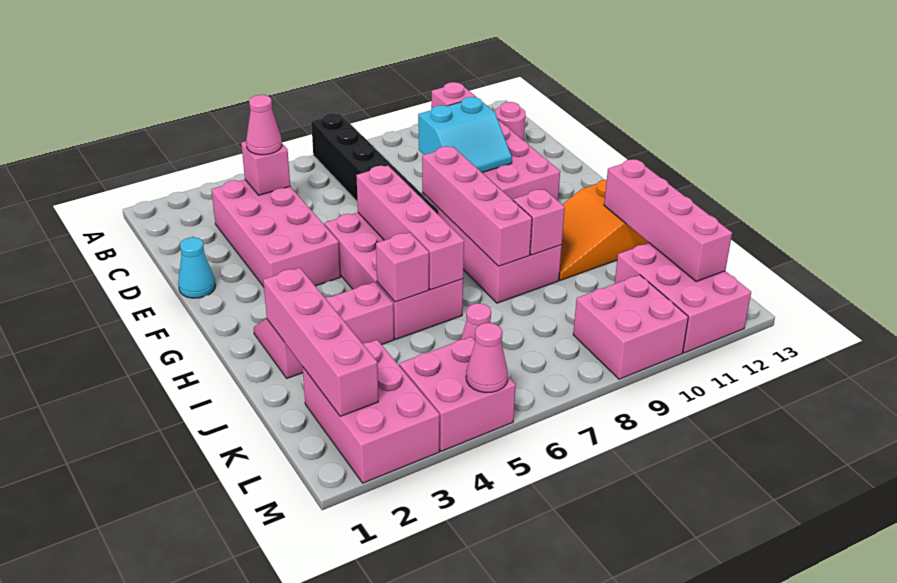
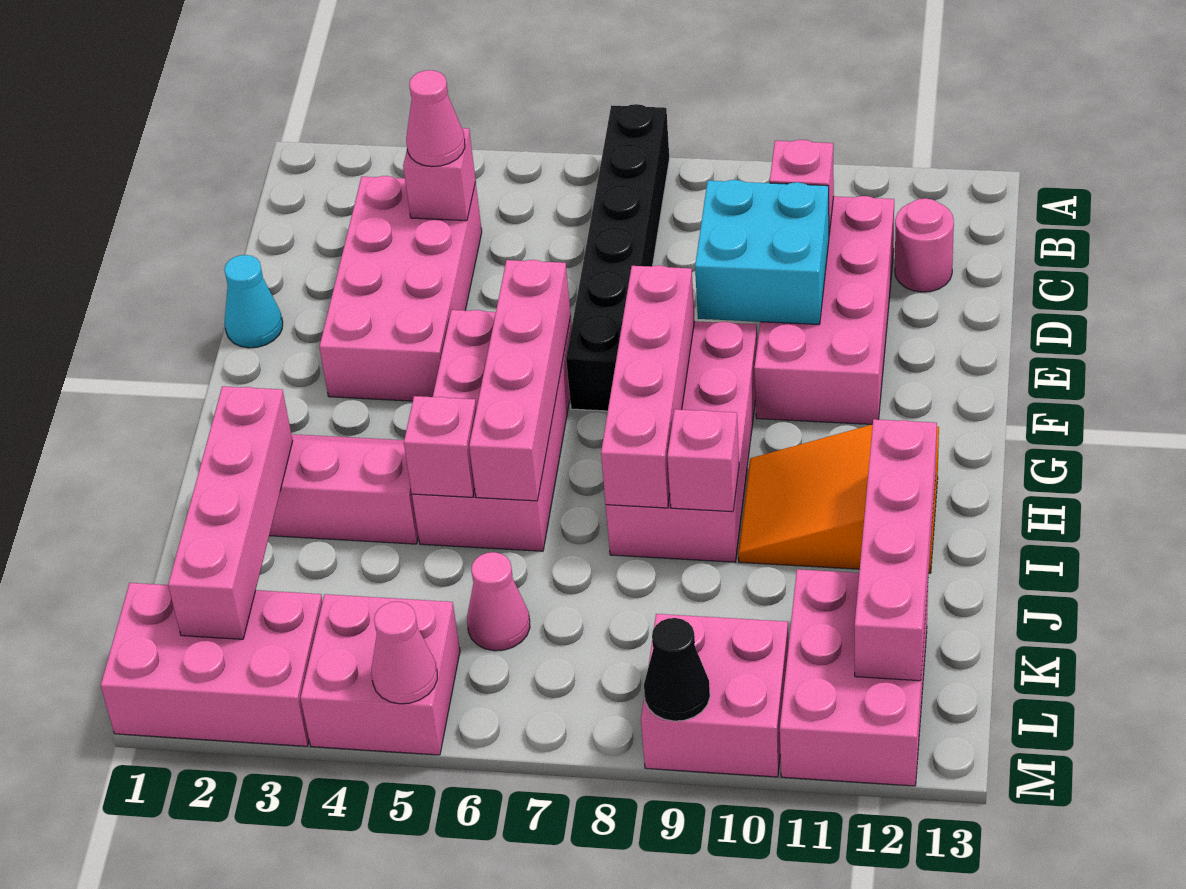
cyan slope D9:E10 level 2 top D -> cyan brick D9:E10 level 2
pink brick K2:M3 level 1 -> pink brick L1:M3 level 1
none -> black cone M9 level 2

